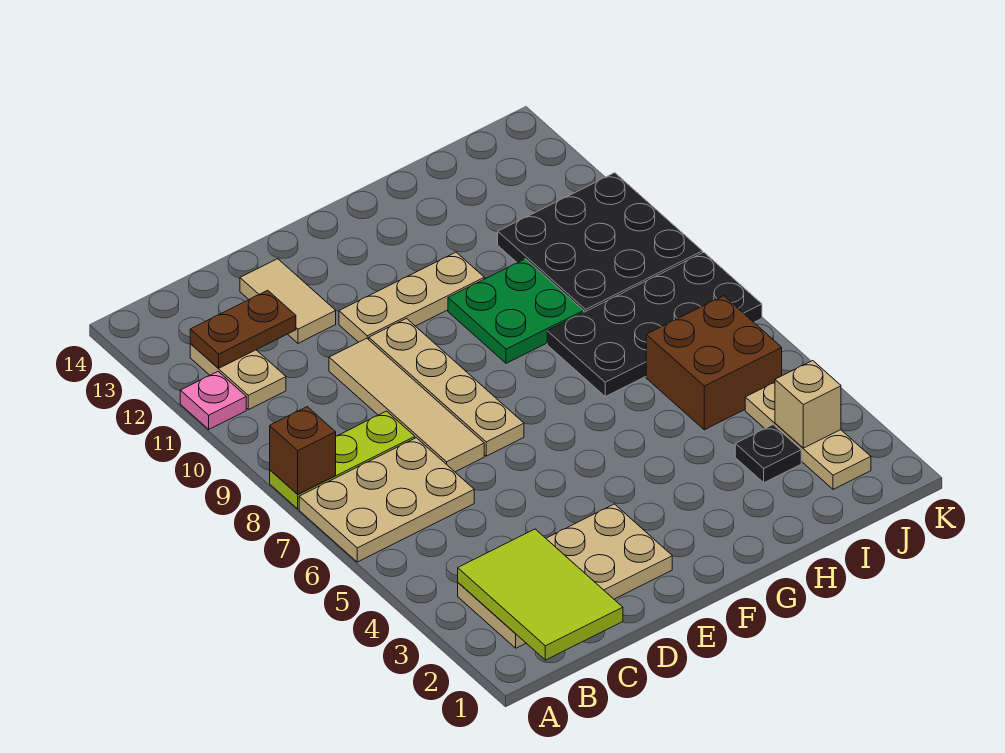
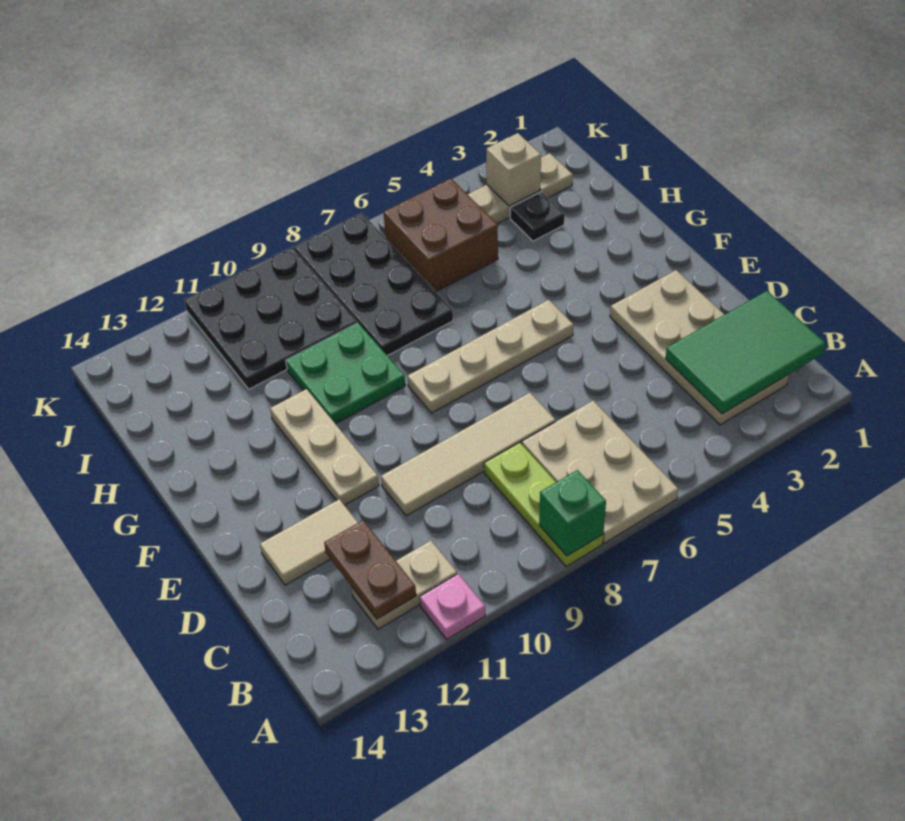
brown brick A8 level 2 -> green brick A8 level 2
lime tile B1:C3 level 2 -> green tile B1:C3 level 2
tan plate E7:E10 level 1 -> tan plate F5:F8 level 1

